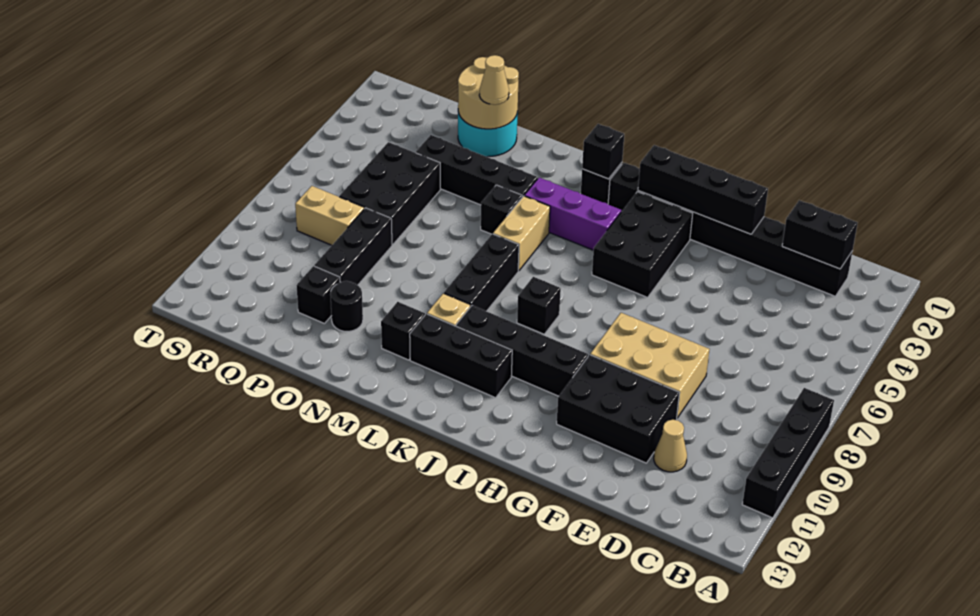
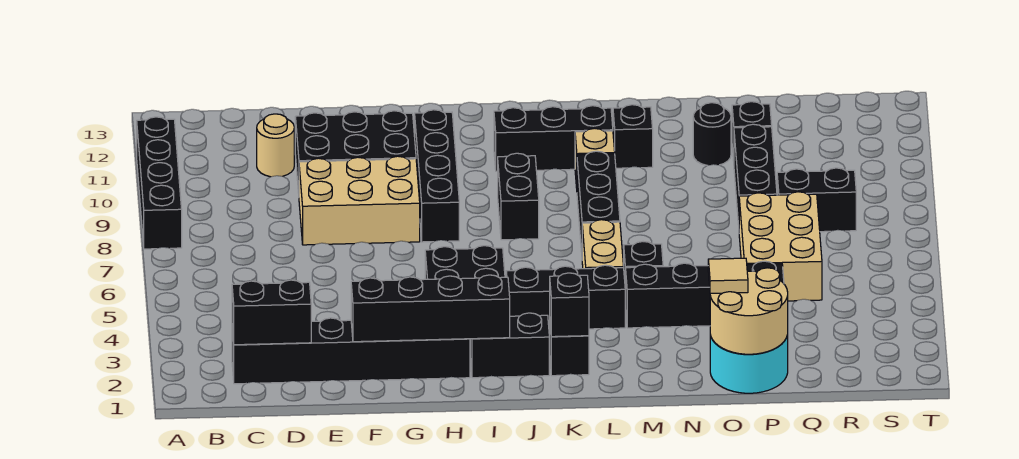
tan cone D11 level 1 -> tan round brick D11 level 1
black brick H10:K10 level 1 -> black brick H8:H11 level 1
purple brick J4:L4 level 1 -> black brick J4:L4 level 1
black brick J8 level 1 -> black brick J8:J9 level 1
tan cone O2 level 3 -> tan tile O2 level 3
black brick P5:Q7 level 1 -> tan brick P5:Q7 level 1
tan brick Q8:R8 level 1 -> black brick Q8:R8 level 1

